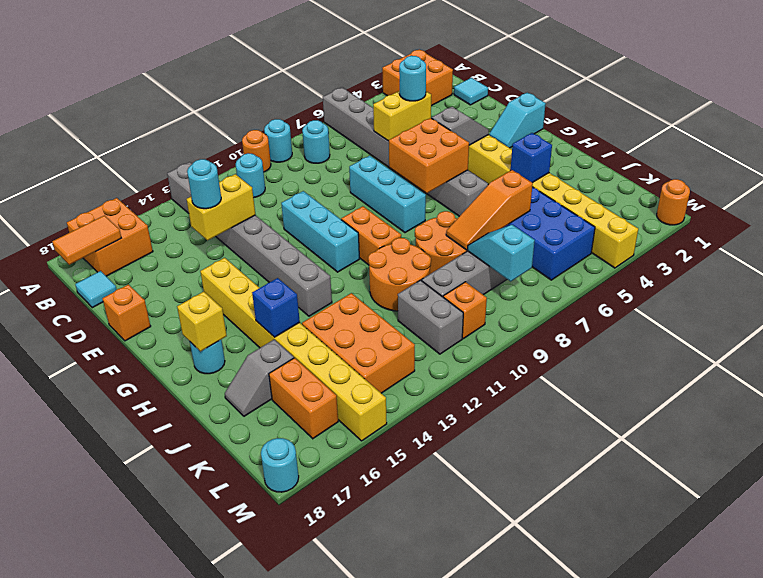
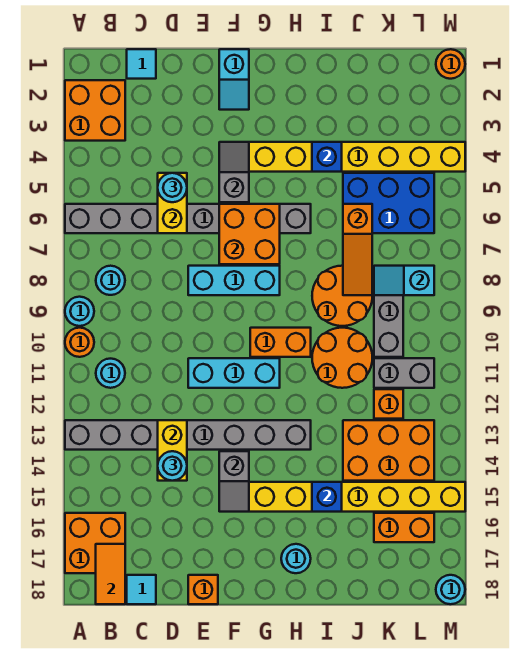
yellow brick H17 level 2 -> none
grey slope J16:J17 level 1 top 16 -> grey slope F14:F15 level 2 top 14
orange brick L10 level 1 -> orange brick K12 level 1

